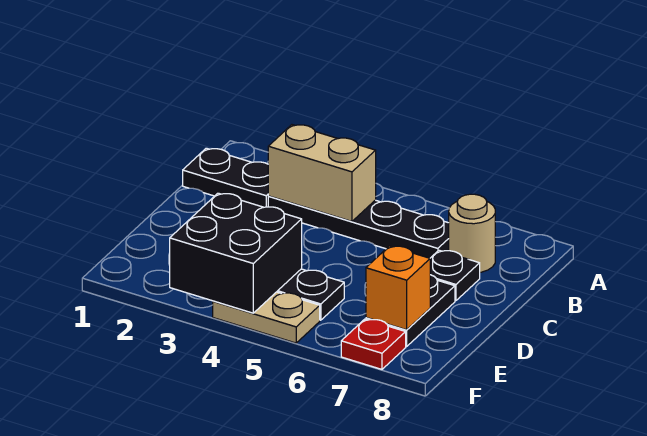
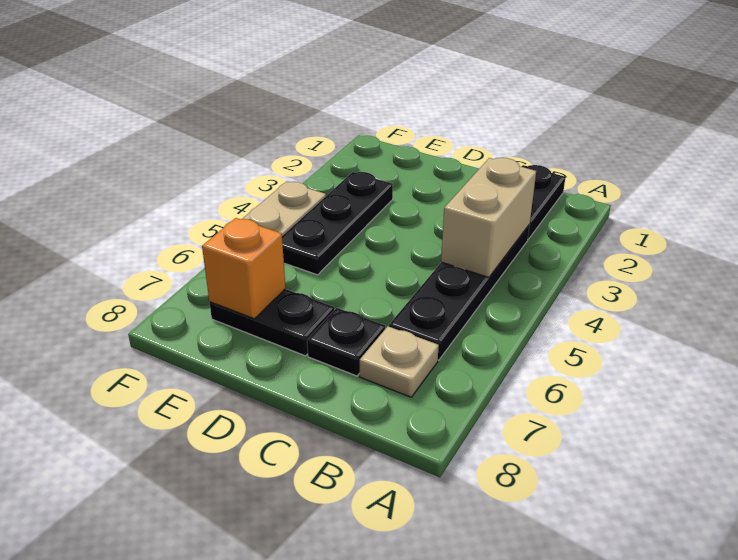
tan round brick B7 level 1 -> tan plate B7 level 1
black brick E3:F4 level 2 -> none
red plate F7 level 1 -> none

